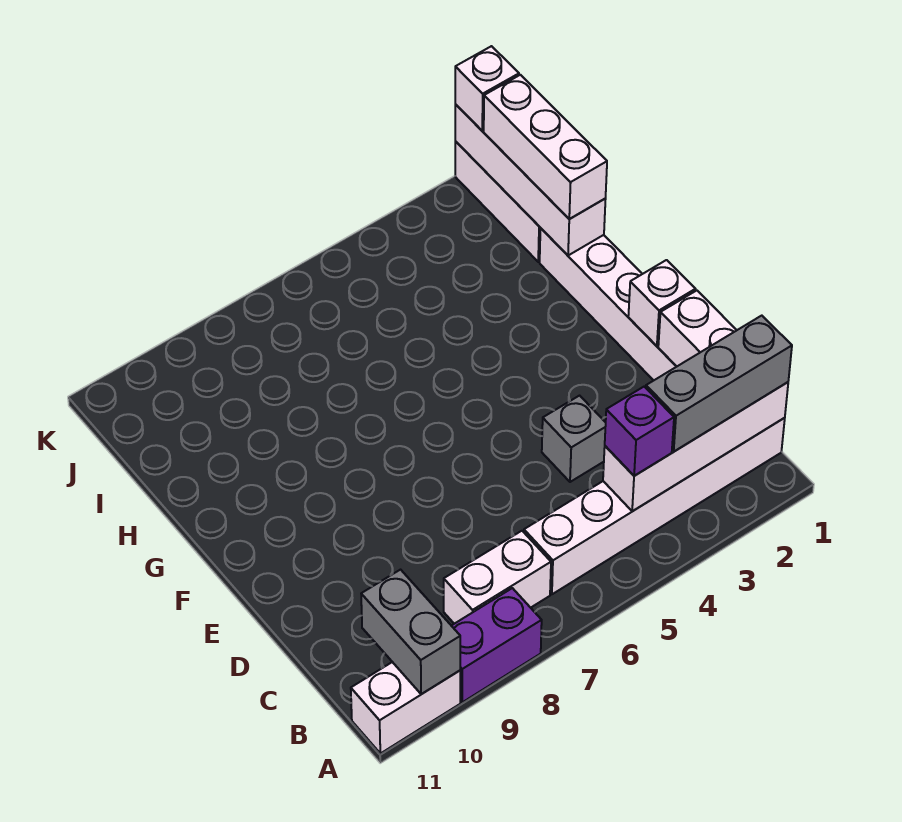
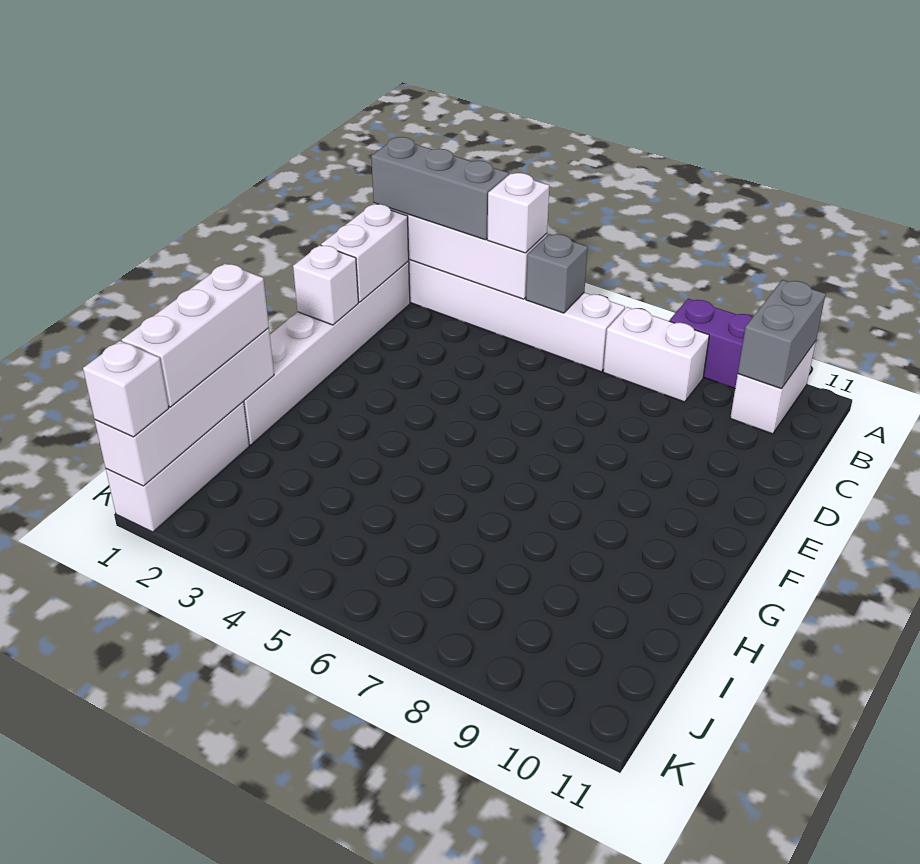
white brick A10:A11 level 1 -> white brick A10:B10 level 1
purple brick B4 level 3 -> white brick B4 level 3
grey brick D4 level 1 -> grey brick B5 level 2

